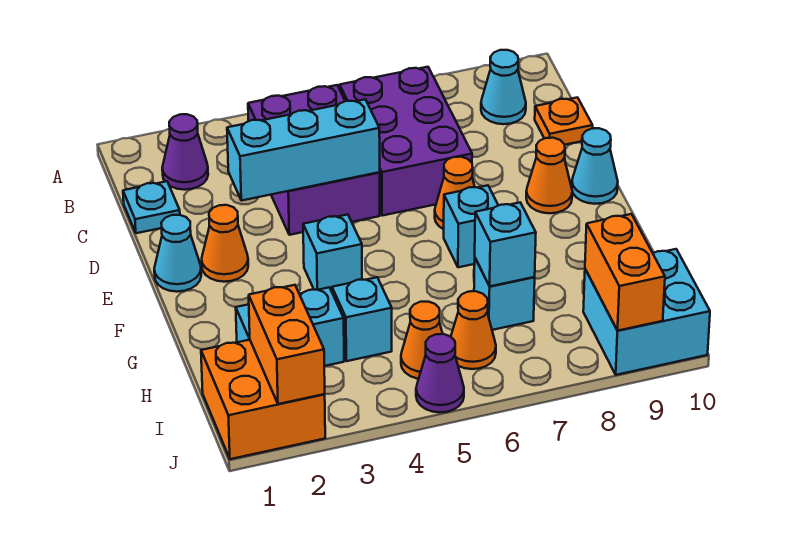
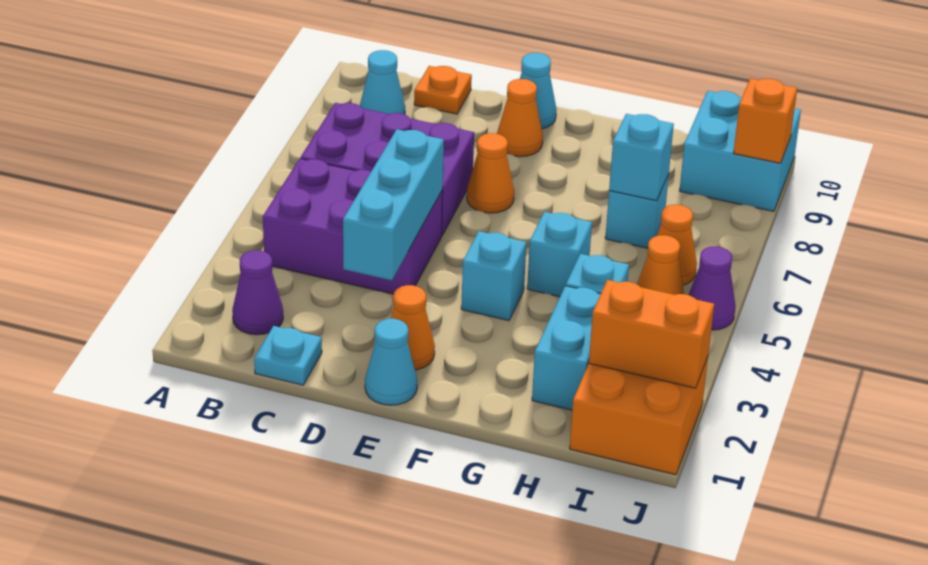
cyan brick F7 level 1 -> cyan brick G5 level 1
orange brick I9:J9 level 2 -> orange brick J9 level 2

